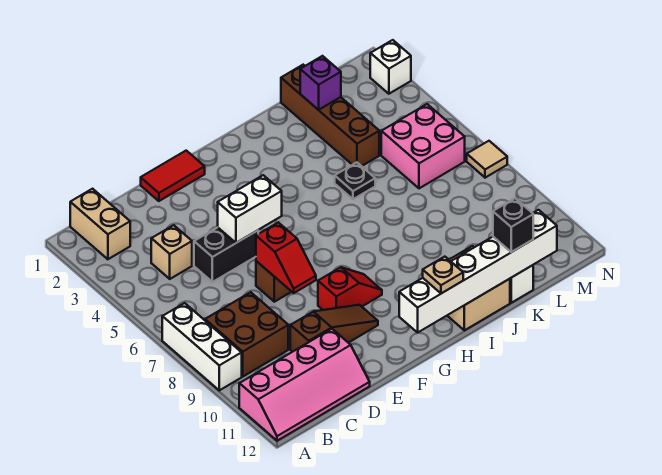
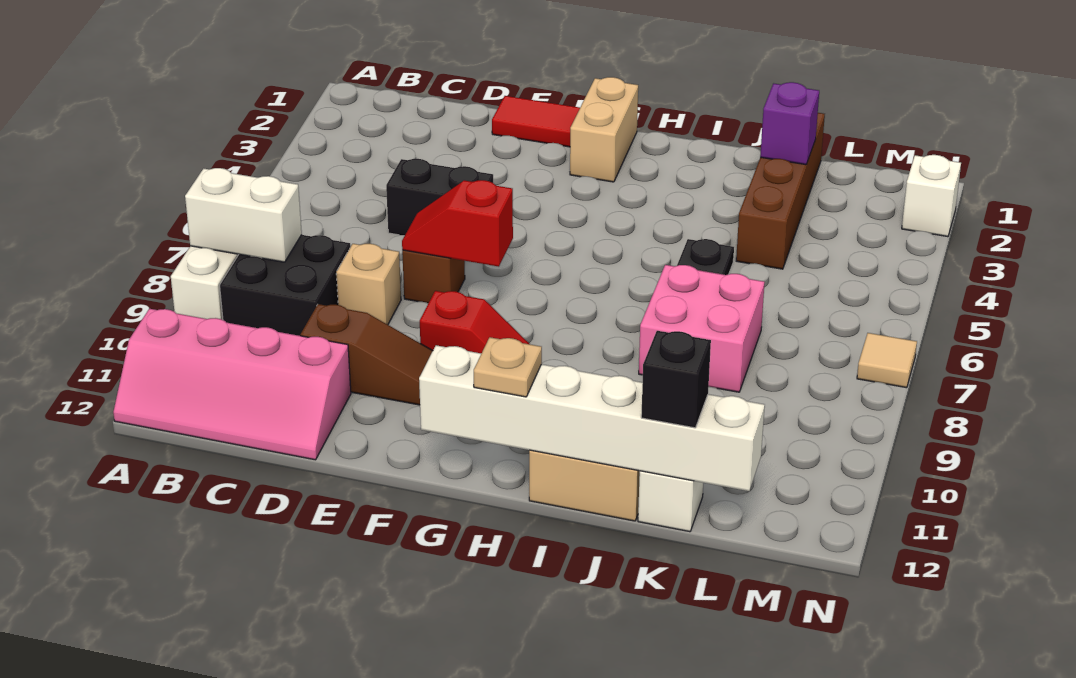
tan brick B1:B2 level 1 -> tan brick G1:G2 level 1
brown brick B8:C9 level 1 -> black brick B8:C9 level 1
tan brick C4 level 1 -> tan brick D8 level 1
white brick E5:F5 level 2 -> white brick A8:B8 level 2
red slope E7:E8 level 2 top 7 -> red slope E7:F7 level 2 top F
pink brick L5:M6 level 1 -> pink brick J7:K8 level 1

